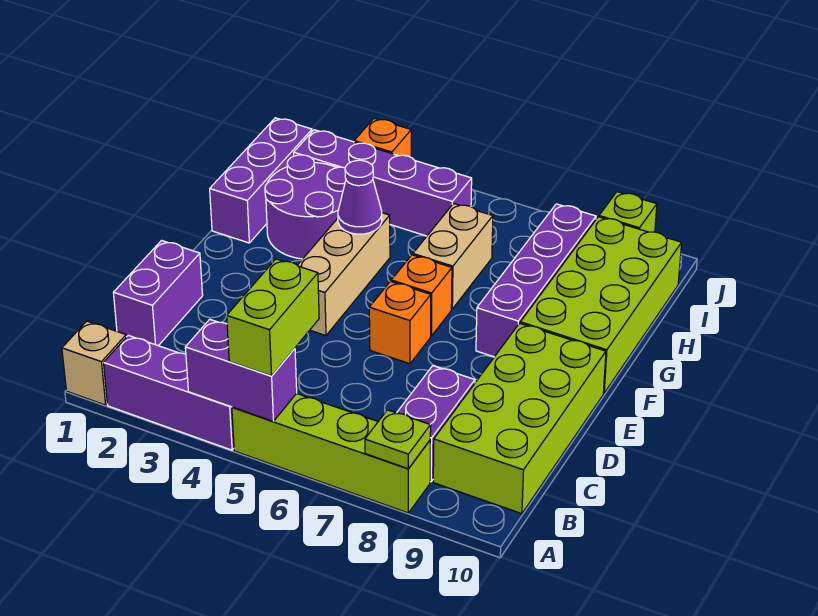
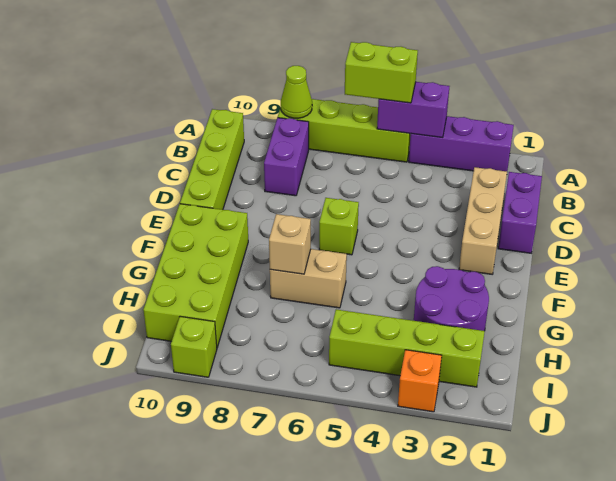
tan brick A1 level 1 -> tan brick G7 level 2
lime brick A5:B5 level 3 -> lime brick A5:A6 level 3
lime plate A8 level 2 -> lime cone A8 level 2
lime brick B9:E10 level 1 -> lime brick B10:E10 level 1
tan brick E4:G4 level 1 -> tan brick C2:E2 level 1
orange brick E6 level 1 -> lime brick E6 level 1
orange brick F6 level 1 -> none
purple brick F8:I8 level 1 -> none
purple brick G1:I1 level 1 -> none
purple cone G4 level 2 -> none
tan brick G6:H6 level 1 -> tan brick G6:G7 level 1
purple brick I2:I5 level 1 -> lime brick I2:I5 level 1

